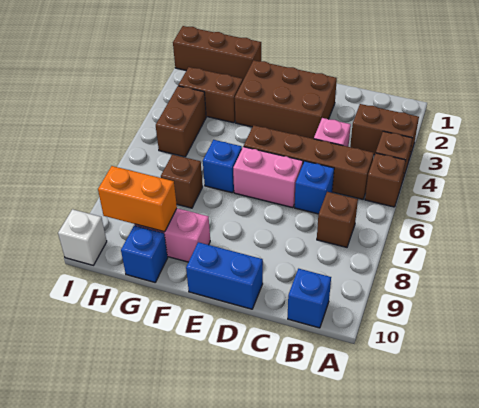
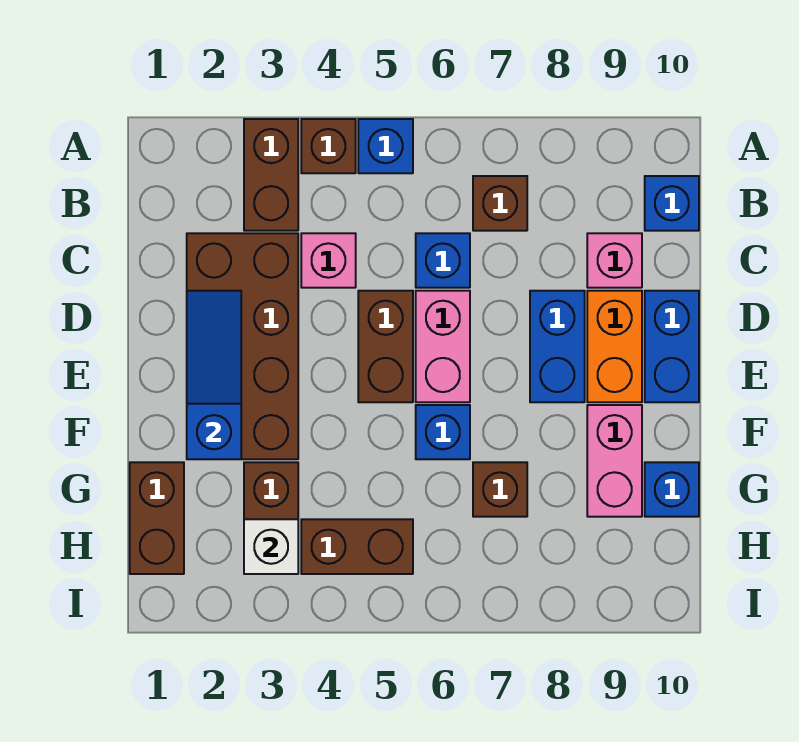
brown brick A5 level 1 -> blue brick A5 level 1
brown brick B5:E5 level 1 -> brown brick D5:E5 level 1
none -> pink brick C9 level 1
brown brick D2:F3 level 1 -> brown brick C2:F3 level 1
none -> blue slope D2:F2 level 2 top F
none -> blue brick D8:E8 level 1
brown brick G1:I1 level 1 -> brown brick G1:H1 level 1
orange brick G9:H9 level 2 -> orange brick D9:E9 level 1
white brick I10 level 1 -> white brick H3 level 2

